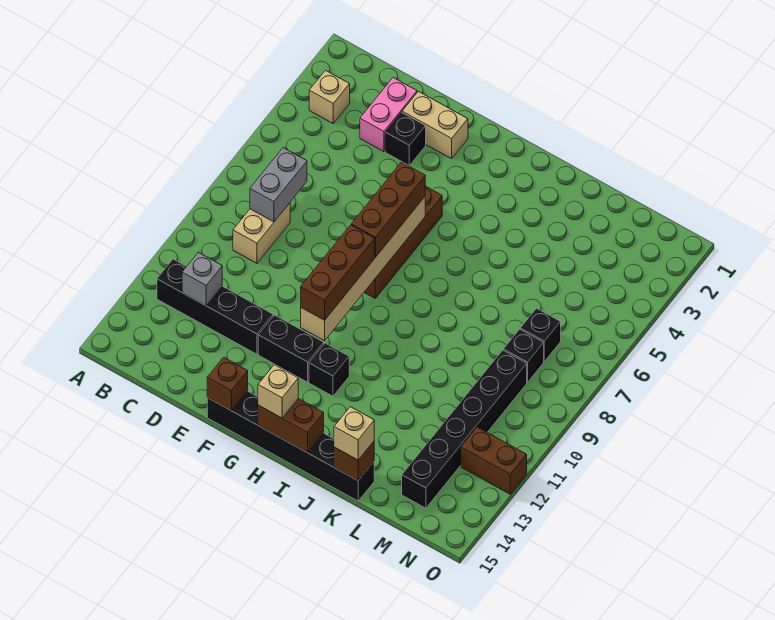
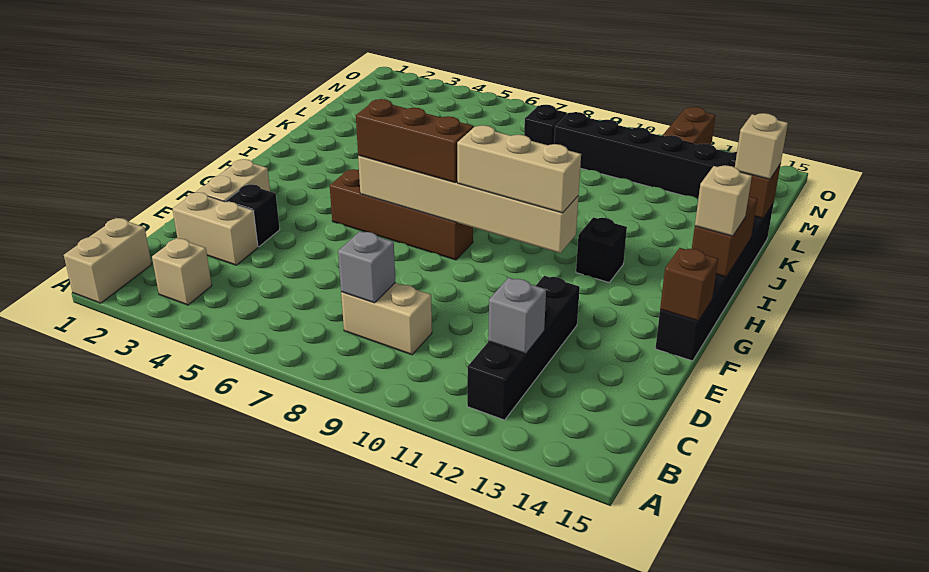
none -> tan brick A1:B1 level 1
grey brick C7:C8 level 2 -> grey brick C8 level 2
pink brick D2:D3 level 1 -> tan brick D2:D3 level 1
black brick F12:G12 level 1 -> none
brown brick G9:G11 level 3 -> tan brick G9:G11 level 3
black brick M7 level 1 -> none

